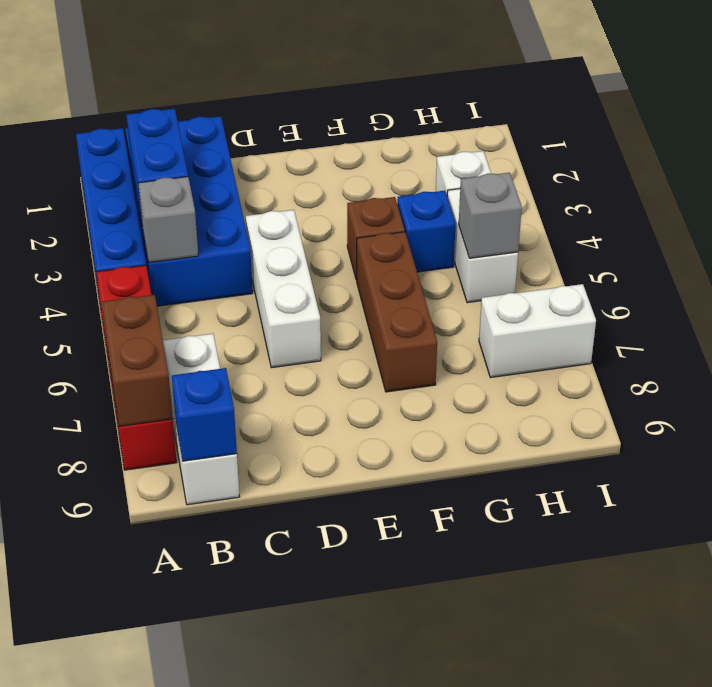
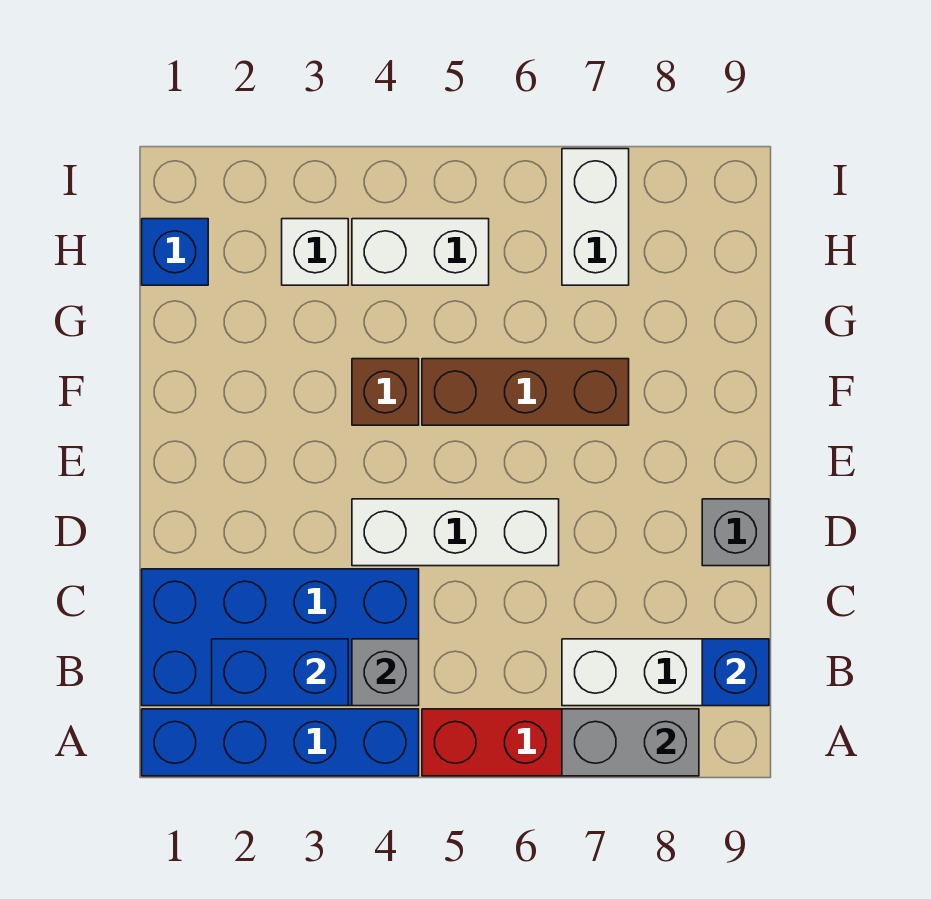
brown brick A7:A8 level 2 -> grey brick A7:A8 level 2
blue brick G4 level 1 -> blue brick H1 level 1
grey brick H5 level 2 -> grey brick D9 level 1

